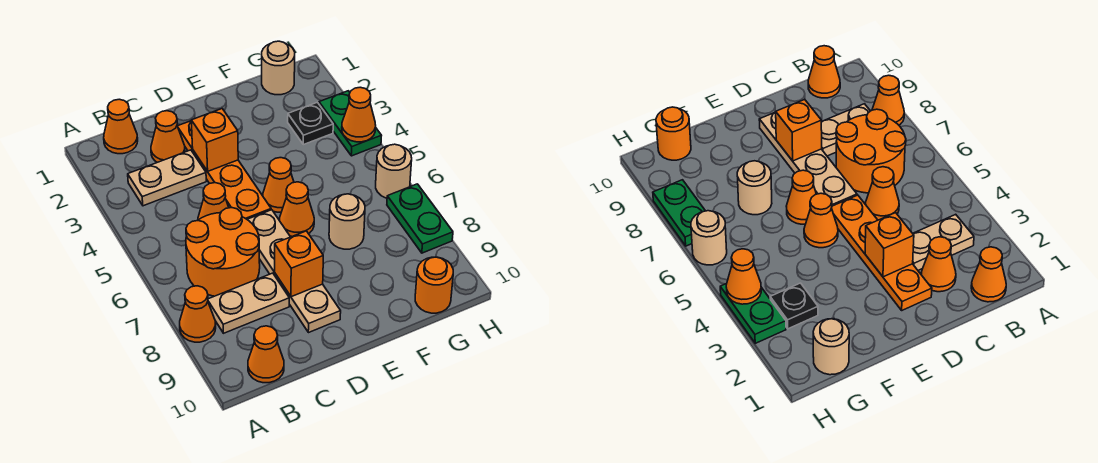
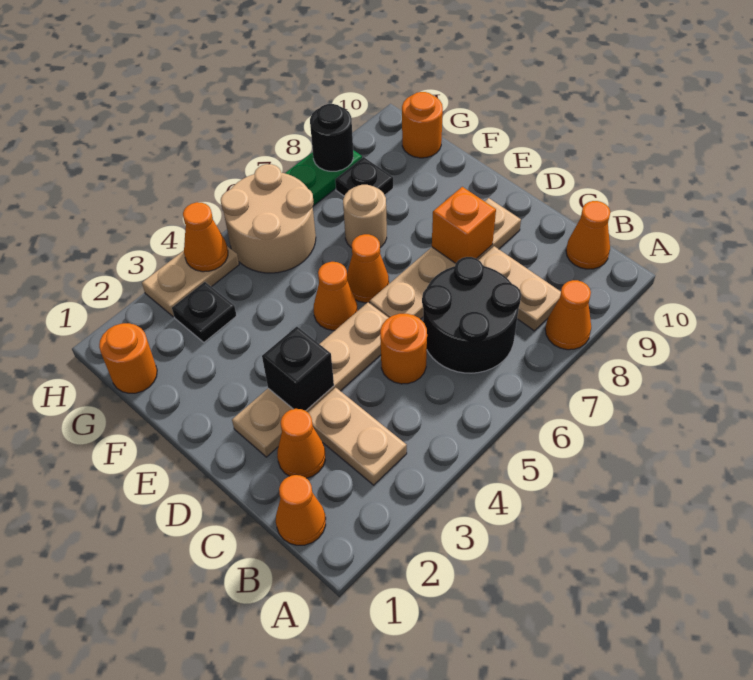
orange round brick B6:C7 level 1 -> black round brick B6:C7 level 1
orange cone C5 level 1 -> orange round brick C5 level 1
orange plate D2:D5 level 1 -> tan plate D2:D5 level 1
orange brick D3 level 2 -> black brick D3 level 2
tan round brick G1 level 1 -> orange round brick G1 level 1
none -> black plate G8 level 1
green plate H3:H4 level 1 -> tan plate H3:H4 level 1
tan round brick H6 level 1 -> tan round brick G5:H6 level 1
none -> black round brick H8 level 2

